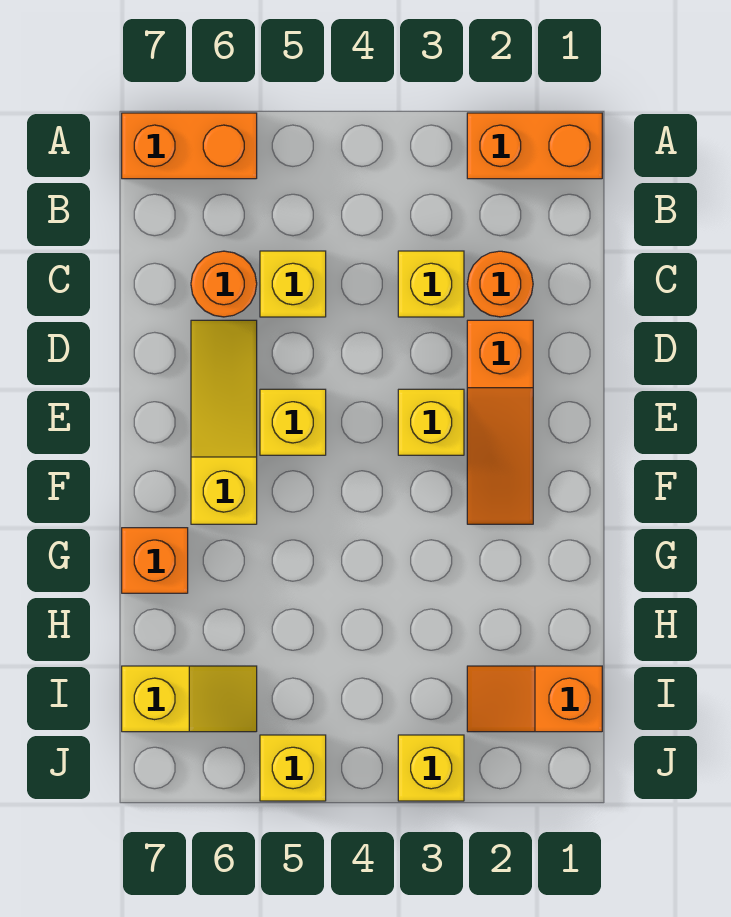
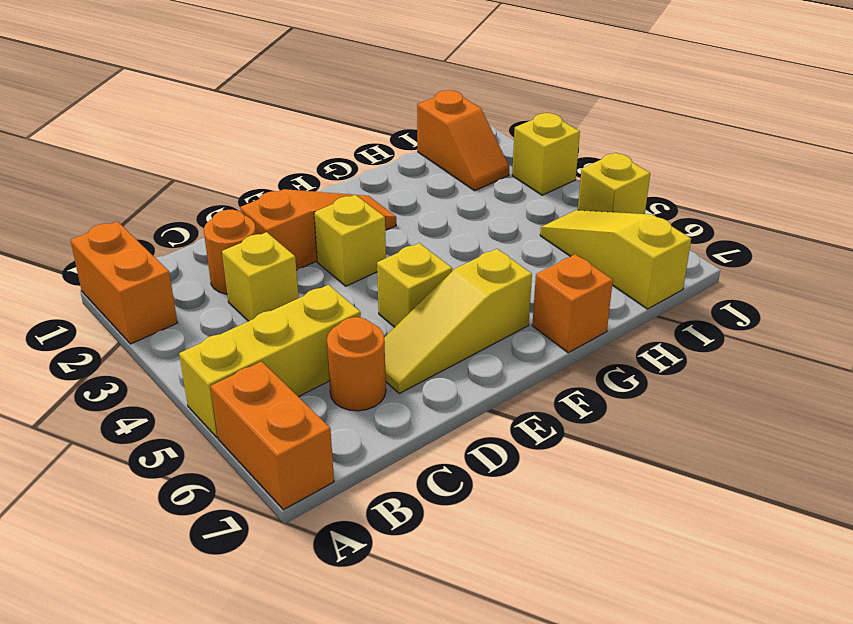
yellow brick C5 level 1 -> yellow brick A5:C5 level 1
yellow slope I6:I7 level 1 top 7 -> yellow slope I5:I7 level 1 top 7

